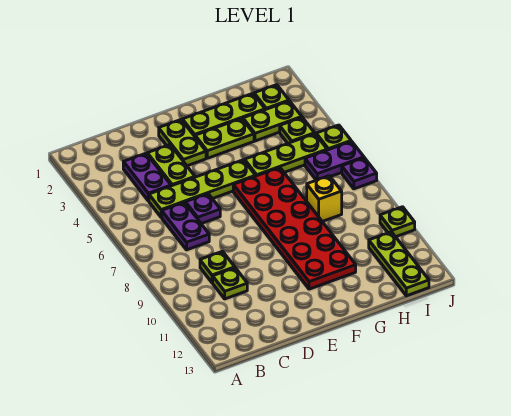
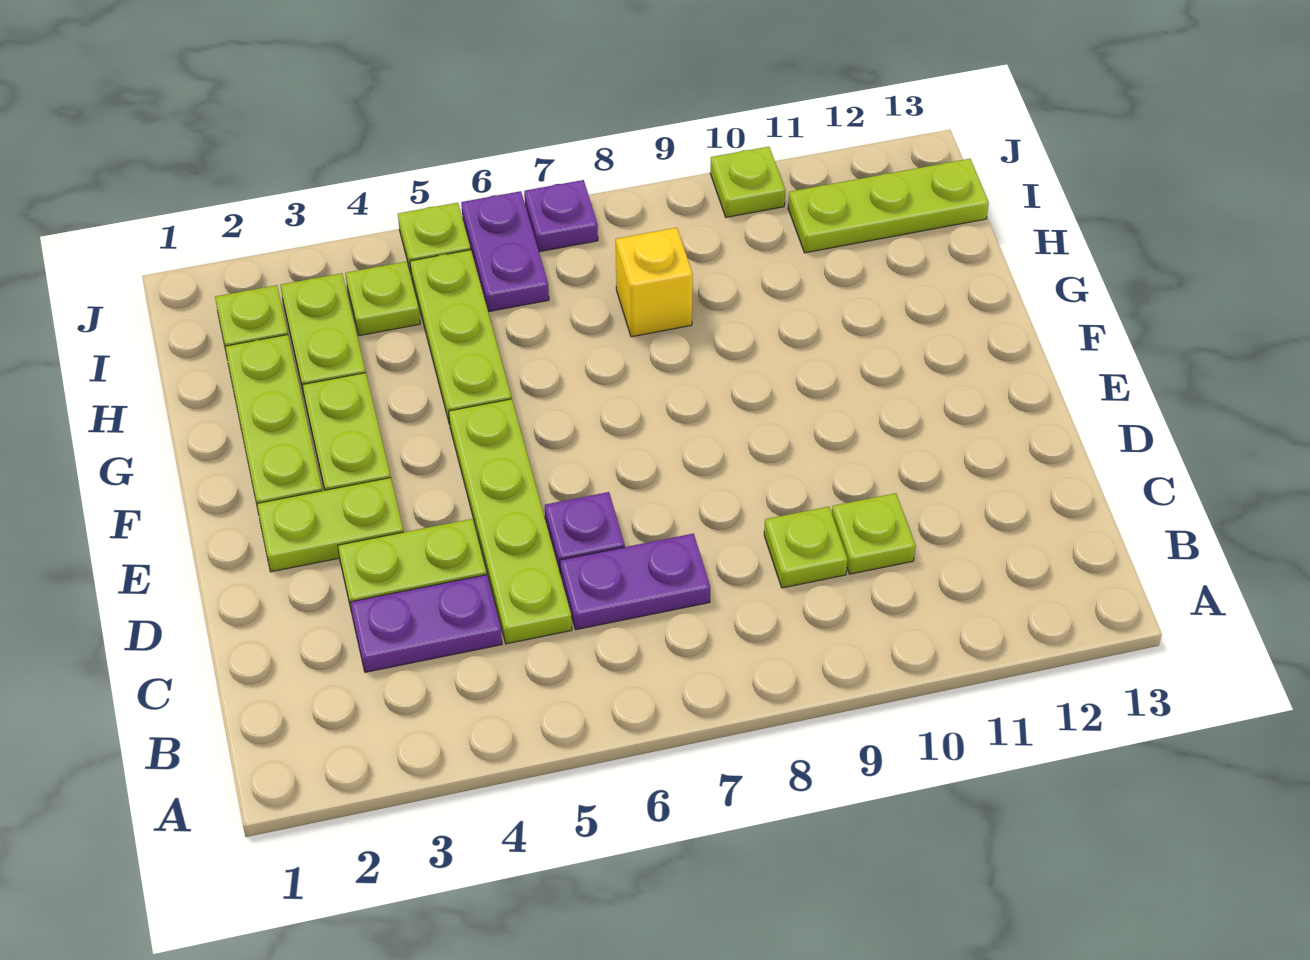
red plate F6:G11 level 1 -> none

